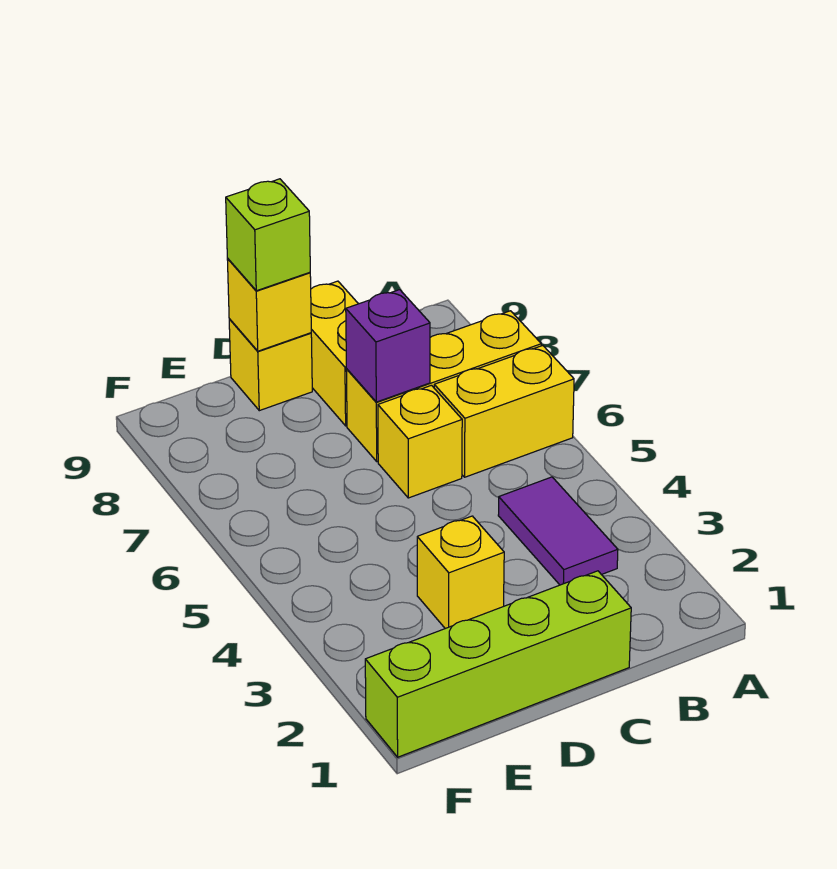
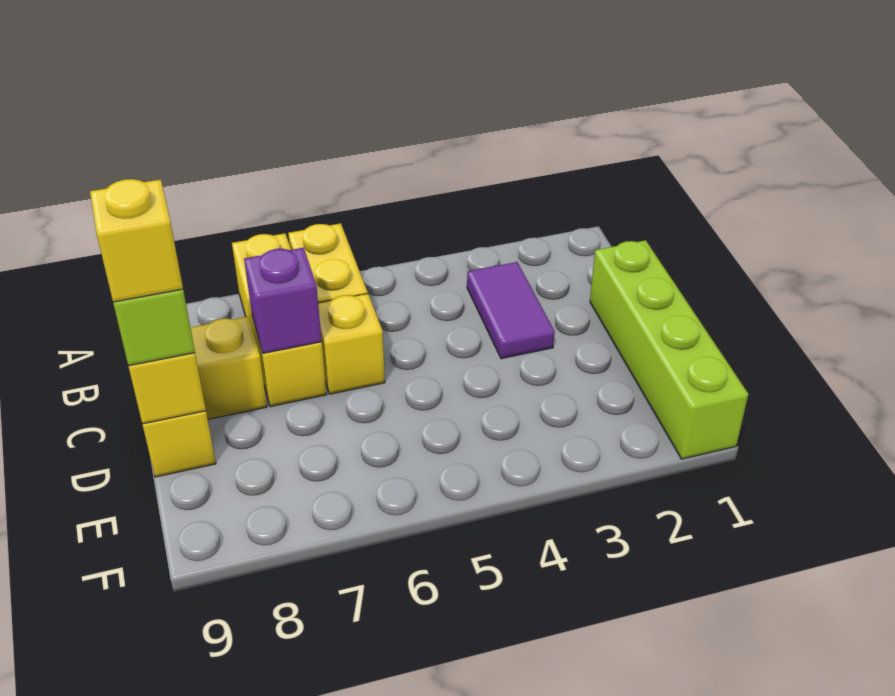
purple tile B3:B4 level 1 -> purple tile B3:C3 level 1
yellow brick D3 level 1 -> yellow brick D9 level 4

